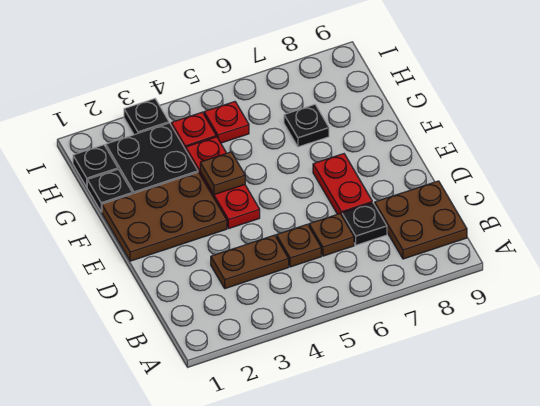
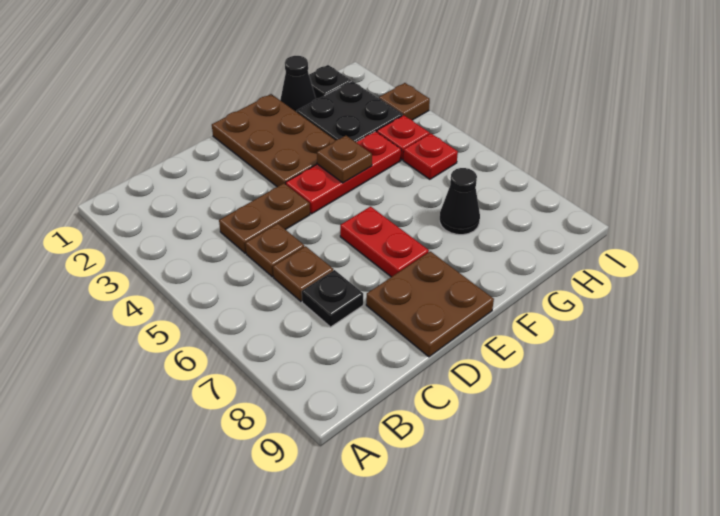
brown plate B8:C9 level 1 -> brown plate D8:E9 level 1
brown plate C3:C4 level 1 -> brown plate C4:D4 level 1
red plate D7:E7 level 1 -> red plate E6:E7 level 1
black plate G1 level 1 -> black cone G1 level 1
black plate G7 level 1 -> black cone G7 level 1
black plate I3 level 1 -> brown plate I3 level 1

